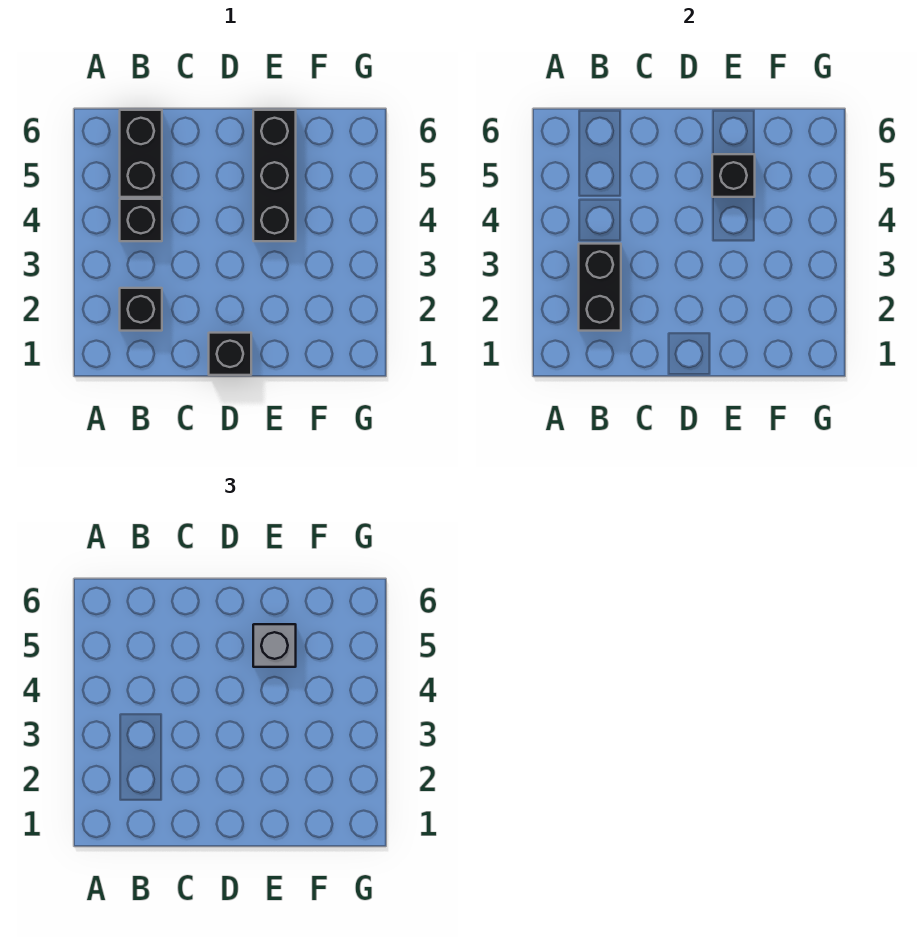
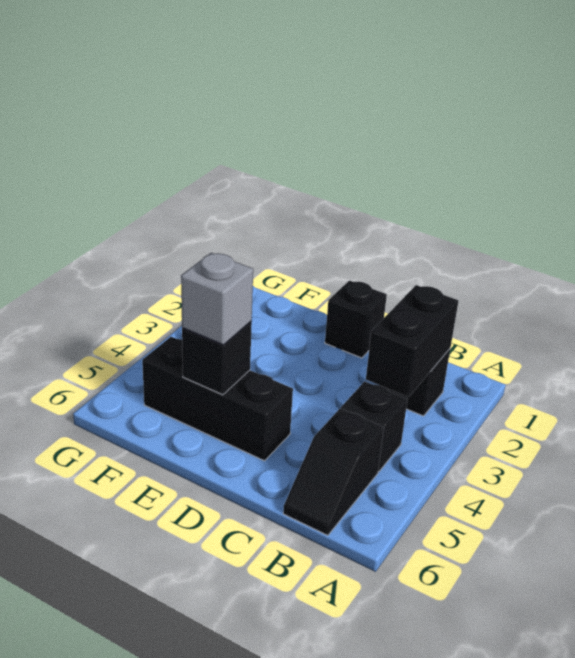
black brick B5:B6 level 1 -> black slope B5:B6 level 1 top 5
black brick E4:E6 level 1 -> black brick D5:F5 level 1

